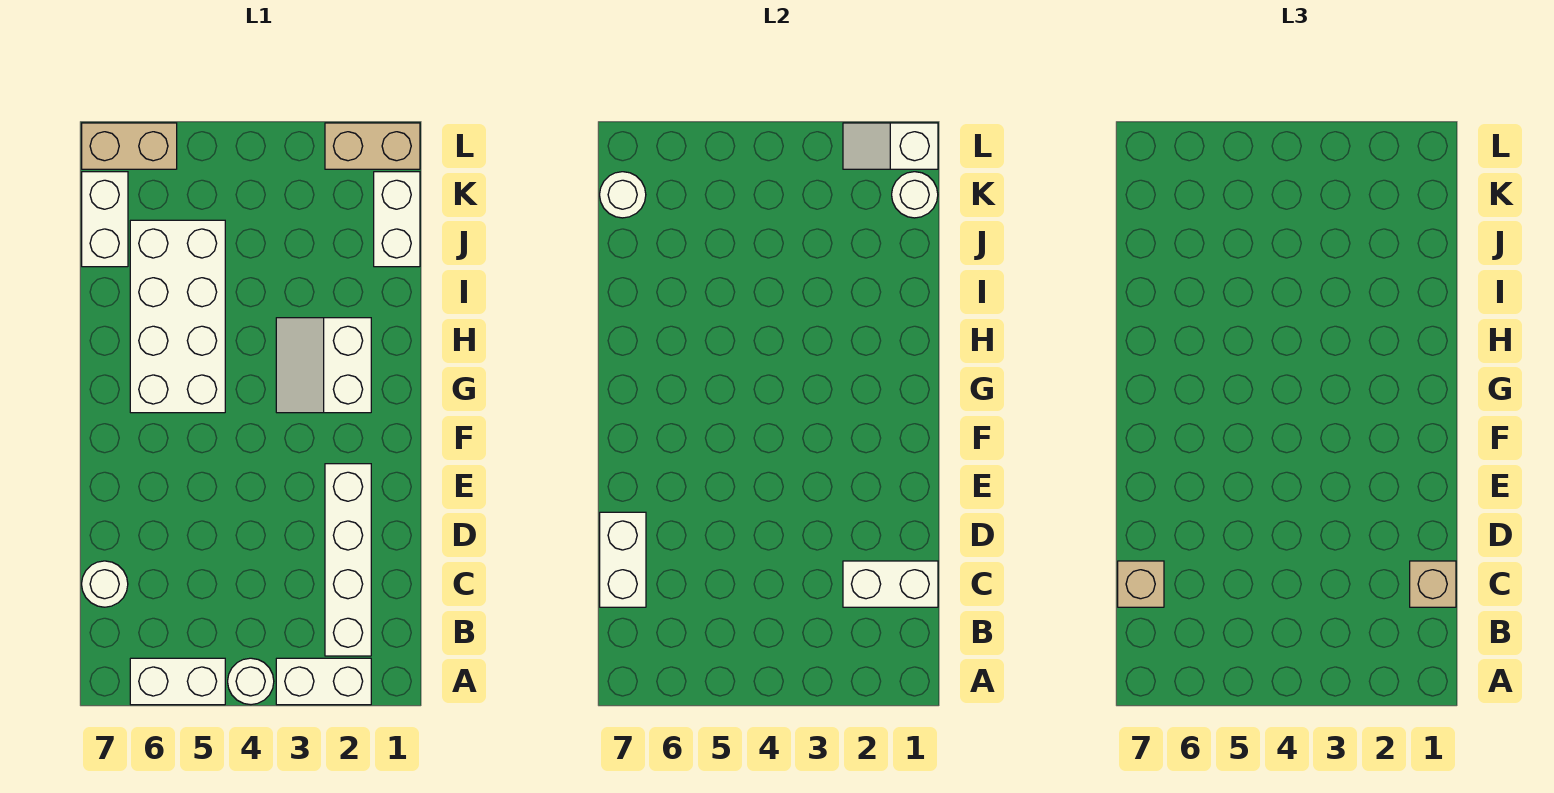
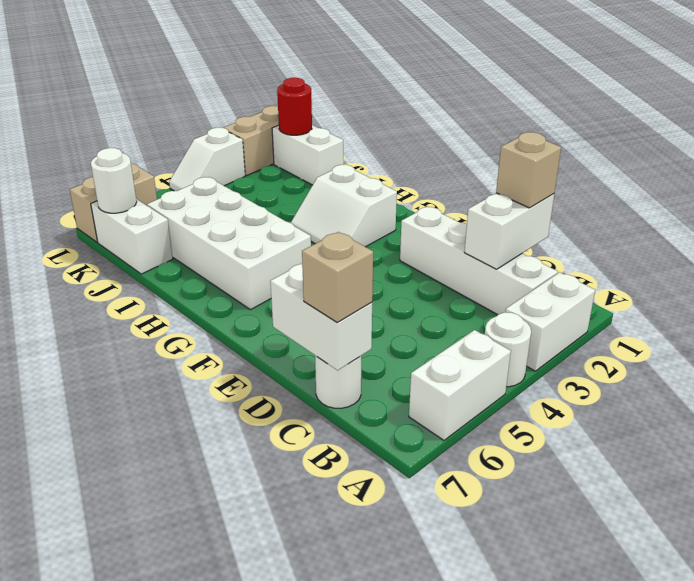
white round brick K1 level 2 -> red round brick K1 level 2
white slope L1:L2 level 2 top 1 -> white slope L3:L4 level 1 top 3

